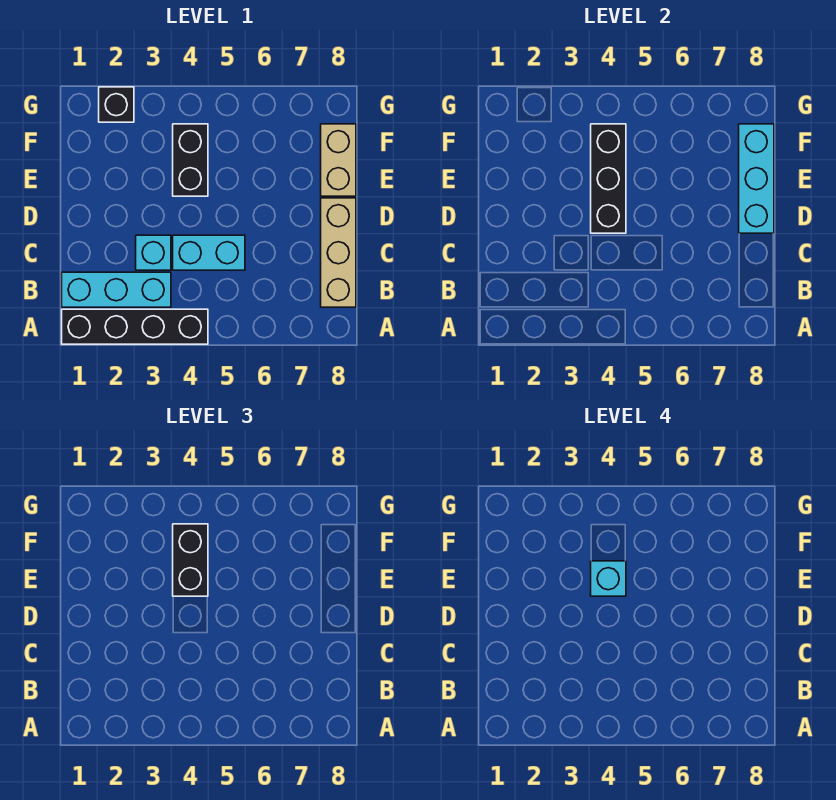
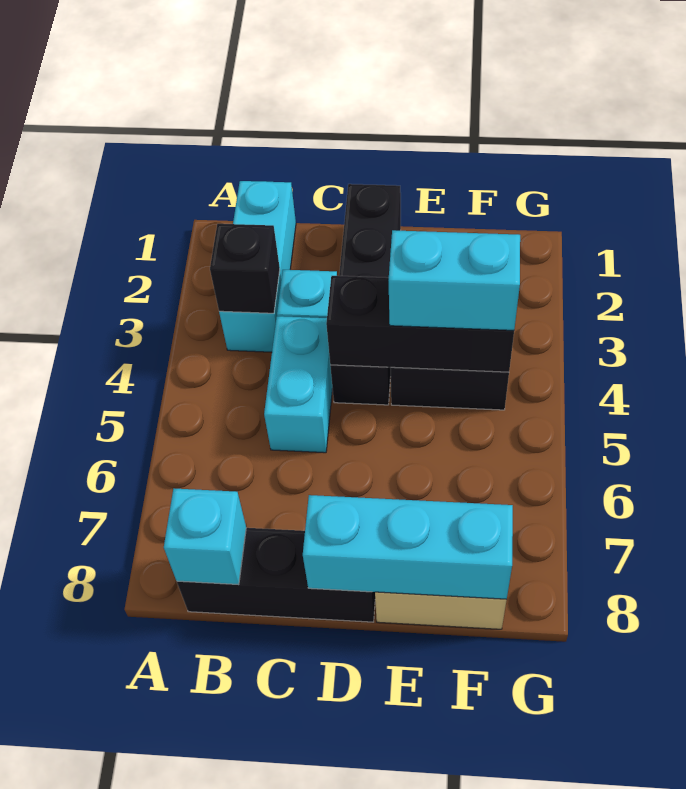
black brick A1:A4 level 1 -> black brick D1:D4 level 1
tan brick B8:D8 level 1 -> black brick B8:D8 level 1
black brick E4:F4 level 3 -> cyan brick E4:F4 level 3
cyan brick E4 level 4 -> cyan brick B8 level 2
black brick G2 level 1 -> black brick B3 level 2

